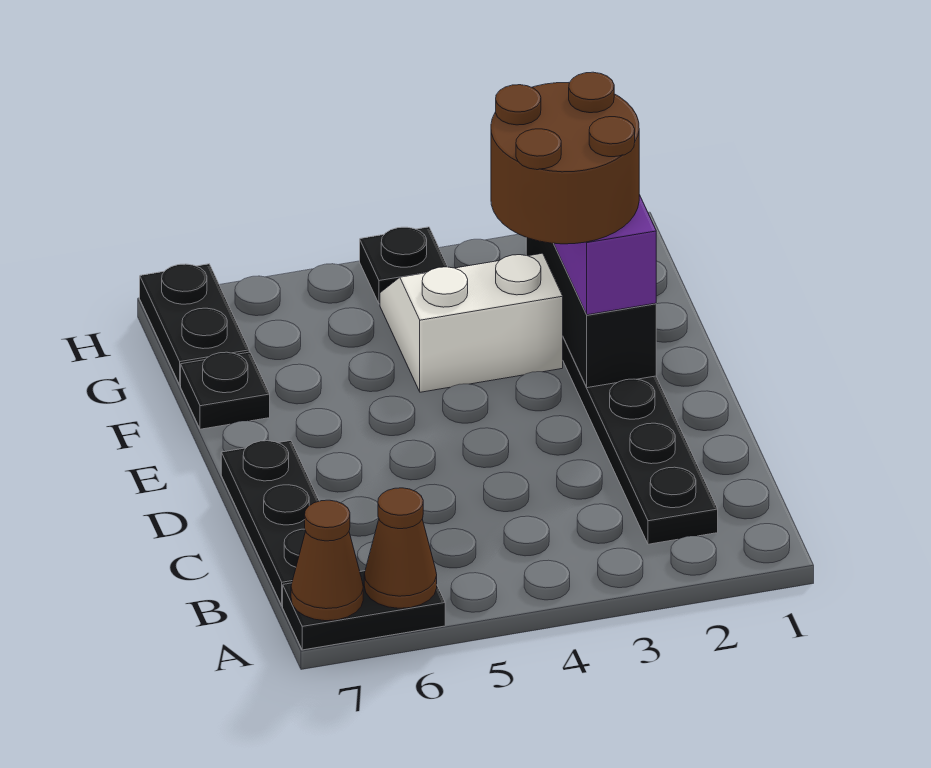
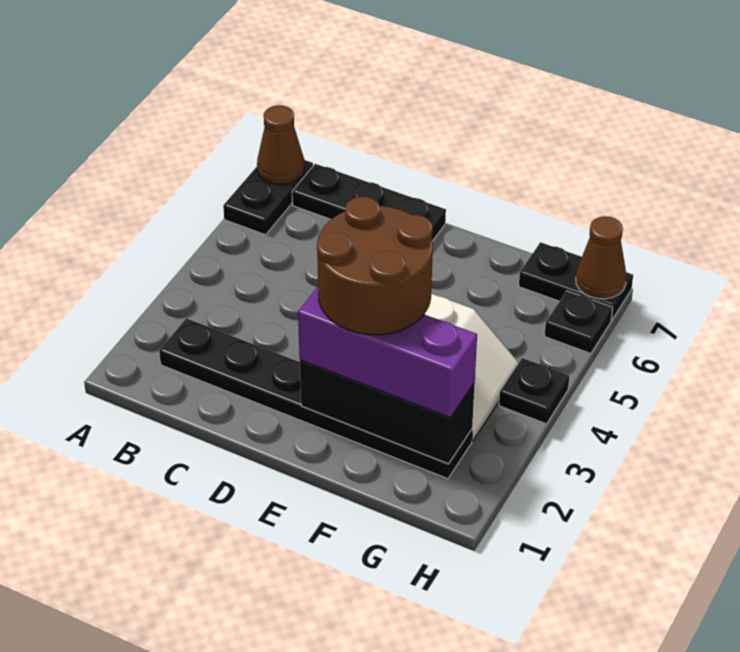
brown cone A6 level 2 -> brown cone H7 level 2
black plate F7 level 1 -> black plate H6 level 1

